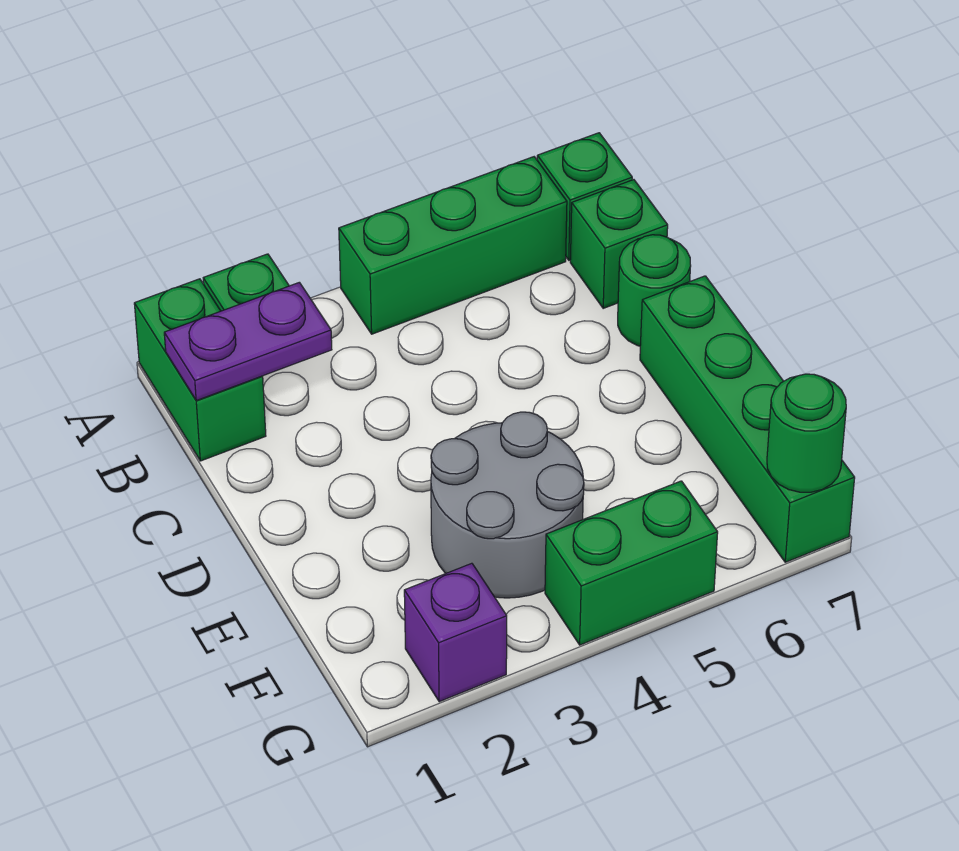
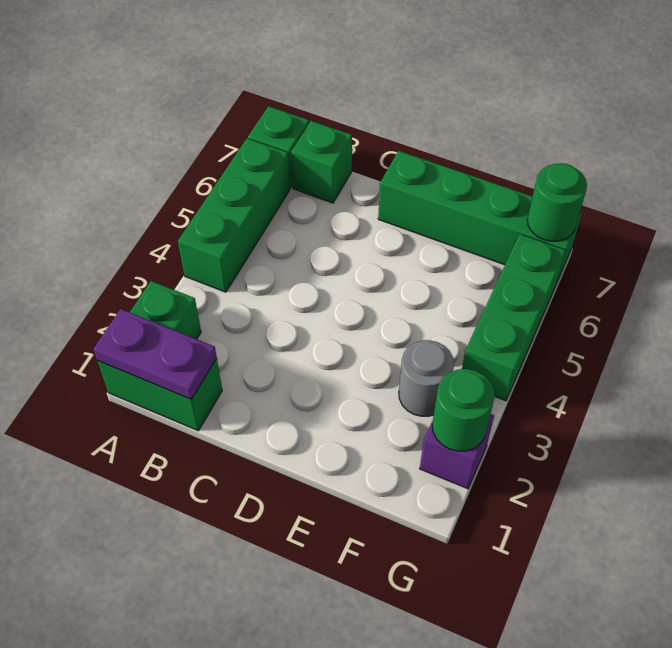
purple plate B1:B2 level 2 -> purple plate A1:B1 level 2
green round brick C7 level 1 -> green round brick G2 level 2
grey round brick E3:F4 level 1 -> grey round brick F3 level 1
green brick G4:G5 level 1 -> green brick G4:G6 level 1

